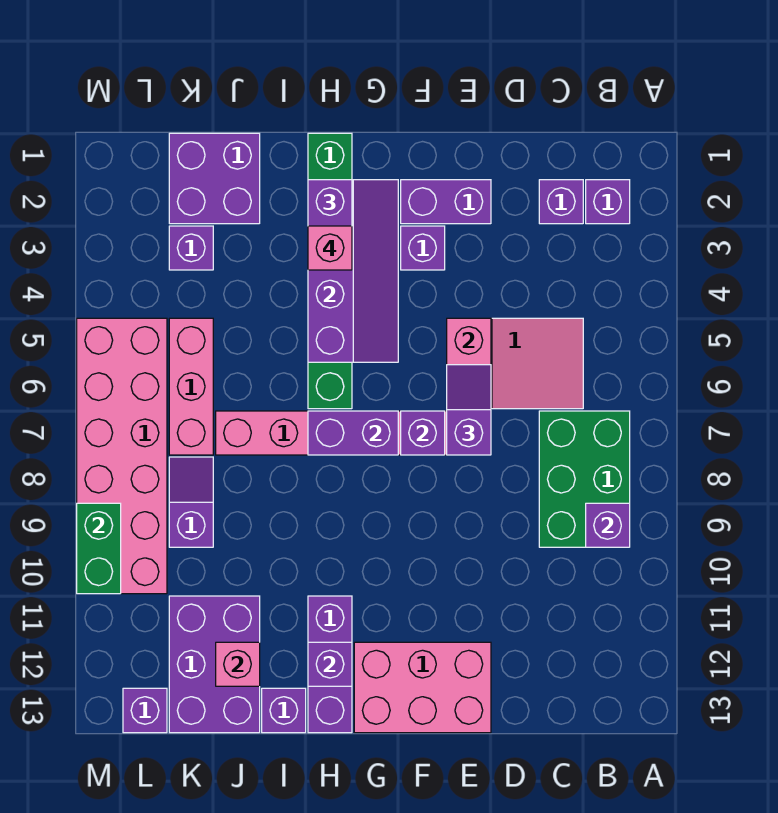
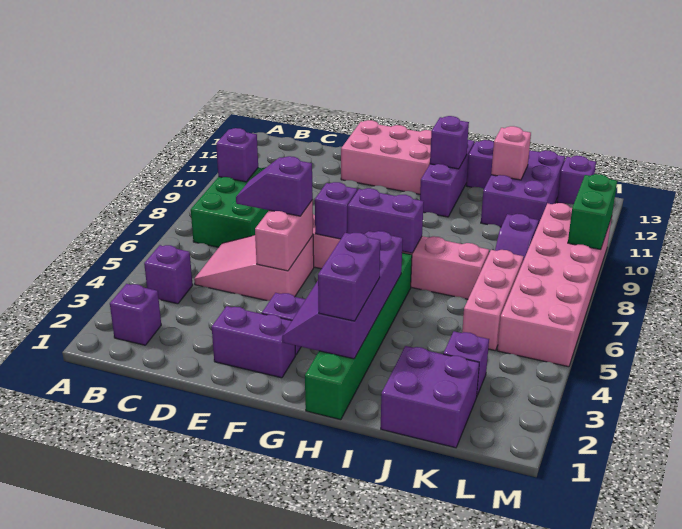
purple brick C2 level 1 -> purple brick B4 level 1
purple slope E6:E7 level 3 top 7 -> purple slope D6:E6 level 3 top E
pink brick H3 level 4 -> none

